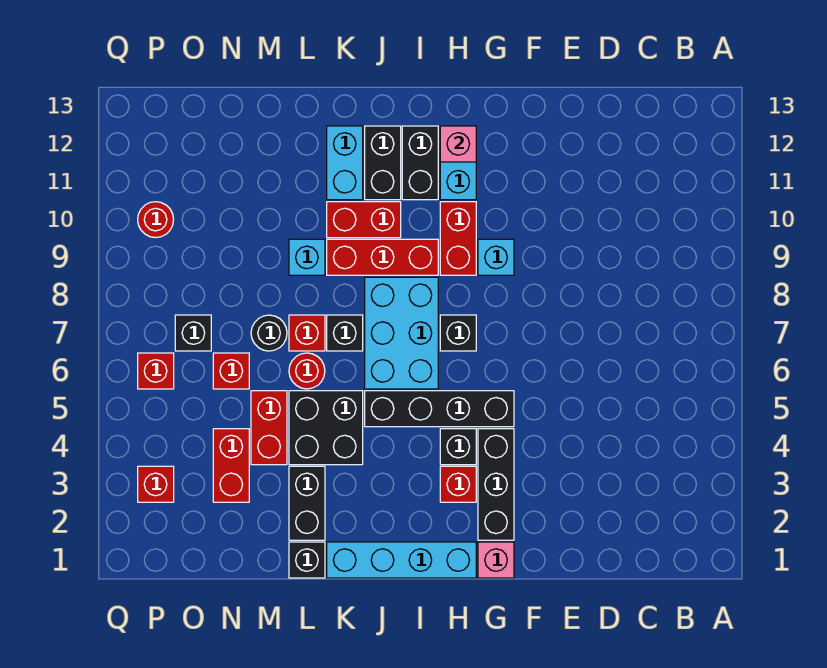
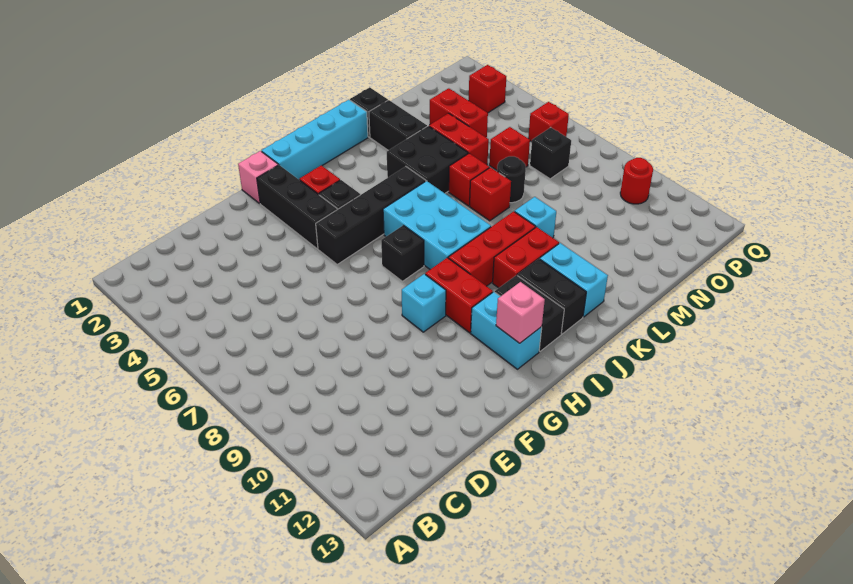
black brick K7 level 1 -> none
red round brick L6 level 1 -> red brick L6 level 1

